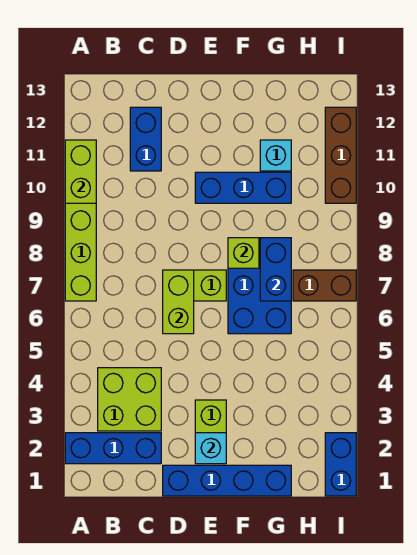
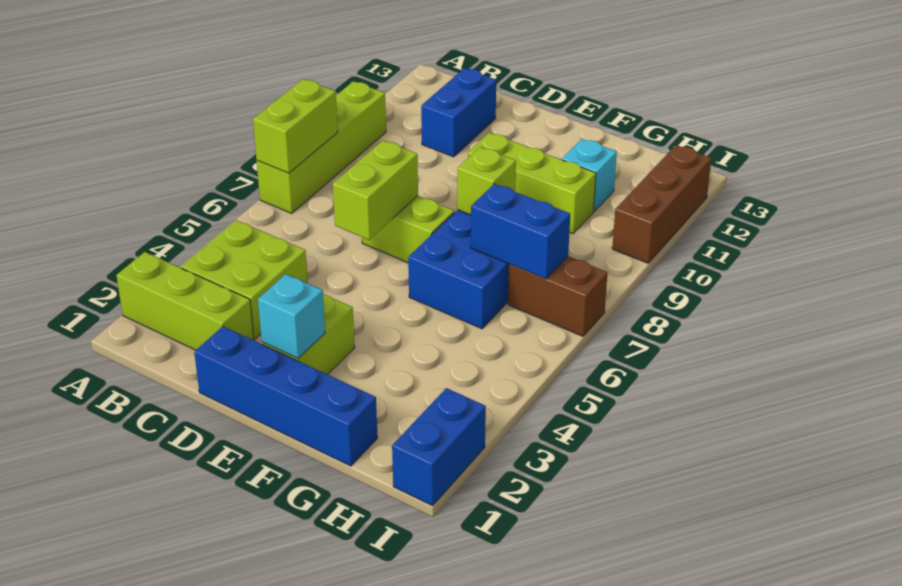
blue brick A2:C2 level 1 -> lime brick A2:C2 level 1
lime brick A10:A11 level 2 -> lime brick A7:A8 level 2
blue brick E10:G10 level 1 -> lime brick E10:G10 level 1
blue brick G7:G8 level 2 -> blue brick G7:H7 level 2

